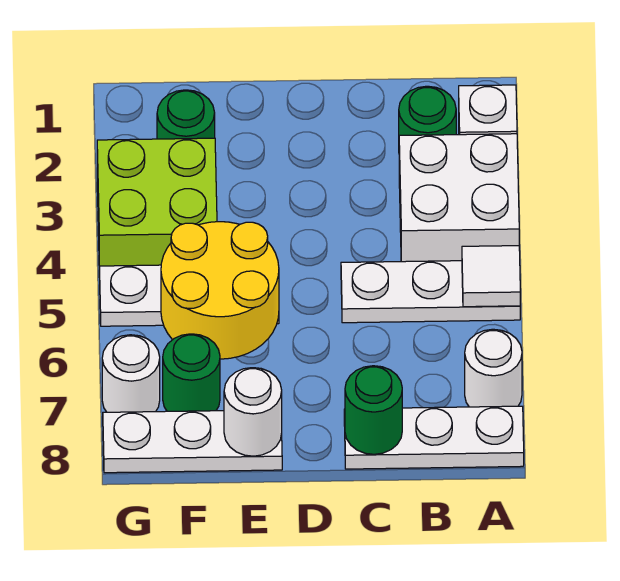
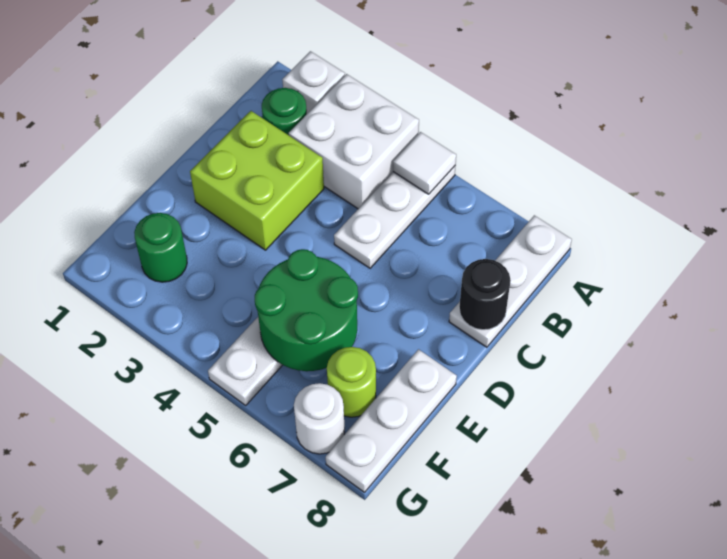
white round brick A7 level 1 -> none
green round brick C8 level 2 -> black round brick C8 level 2
yellow round brick E5:F6 level 2 -> green round brick E5:F6 level 2
white round brick E8 level 2 -> none
lime brick F3:G4 level 1 -> lime brick C2:D3 level 1
green round brick F7 level 1 -> lime round brick F7 level 1

